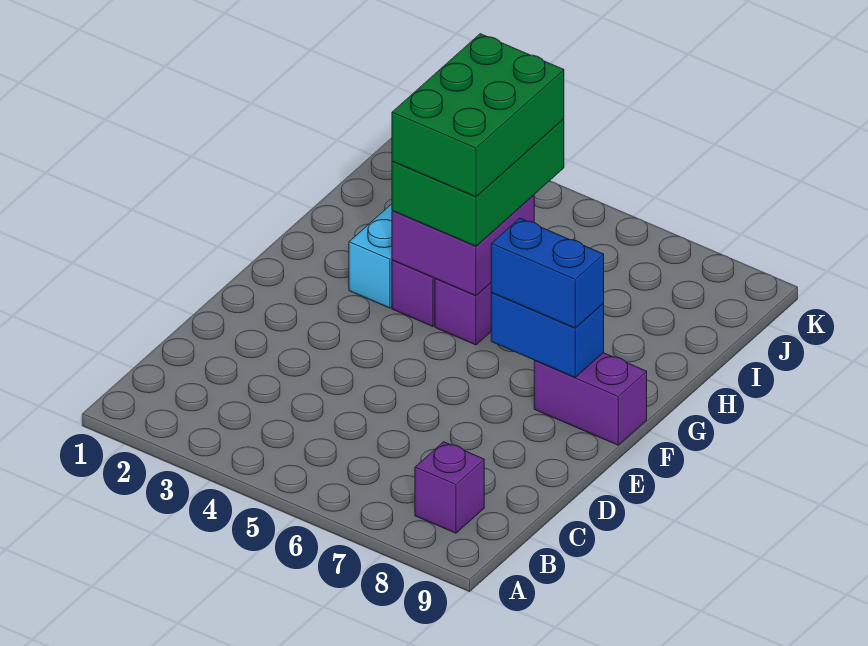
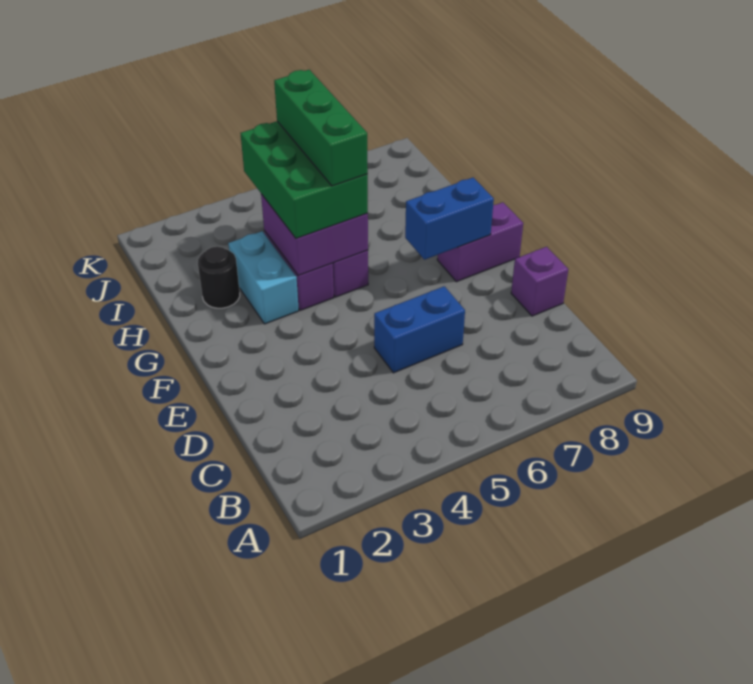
purple brick B8 level 1 -> purple brick D9 level 1
blue brick F7:F8 level 3 -> blue brick D5:D6 level 1
green brick G4:I5 level 4 -> green brick G5:I5 level 4
none -> black round brick H2 level 1

